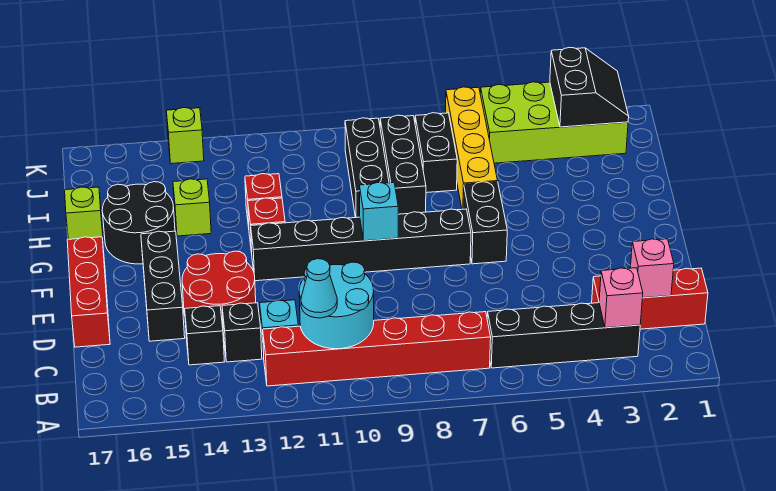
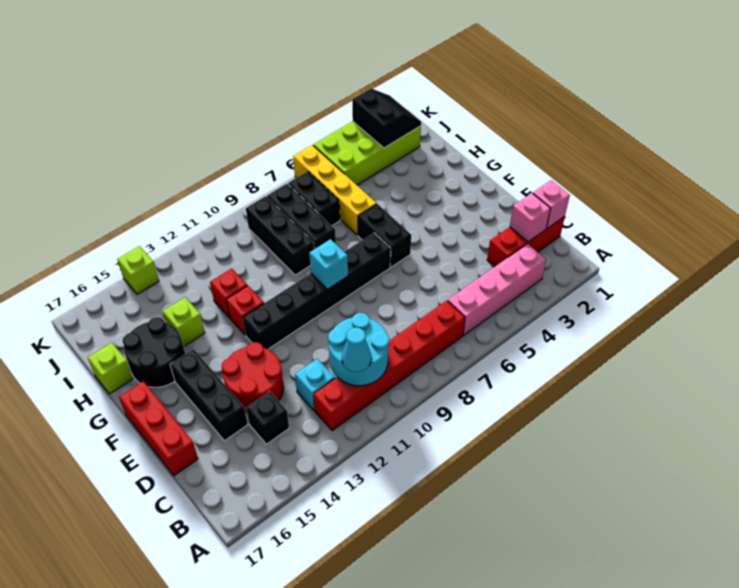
black brick B3:B6 level 1 -> pink brick B3:B6 level 1
pink brick B3 level 2 -> pink brick C1 level 2
black brick C13 level 1 -> none

